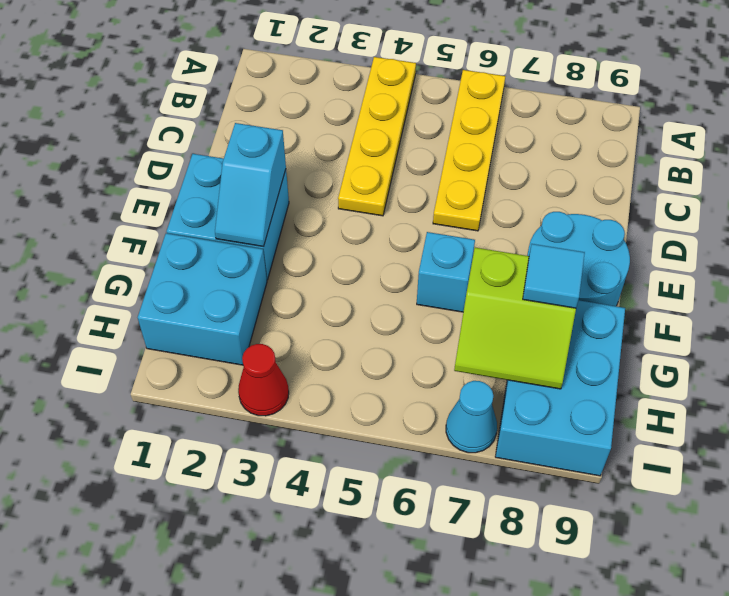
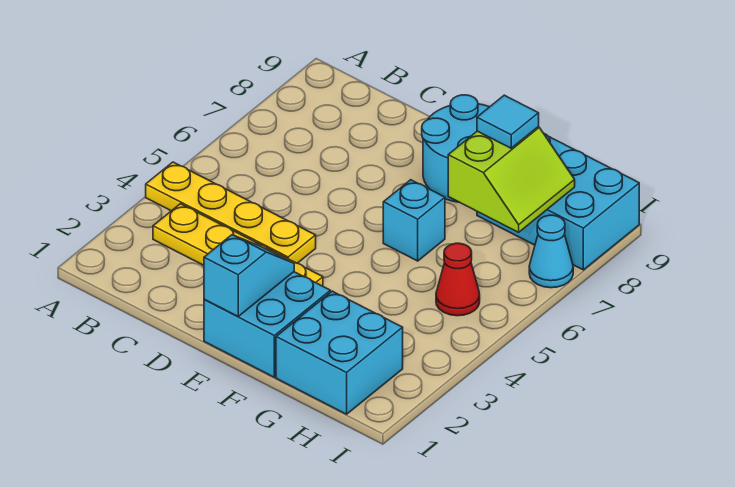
yellow plate A6:D6 level 1 -> yellow plate B3:E3 level 1
cyan slope E2:F2 level 2 top E -> cyan slope E1:E2 level 2 top 1
red cone I3 level 1 -> red cone H5 level 1

